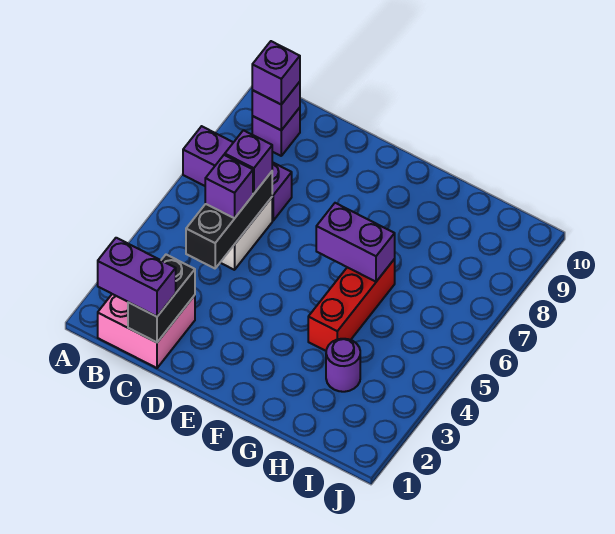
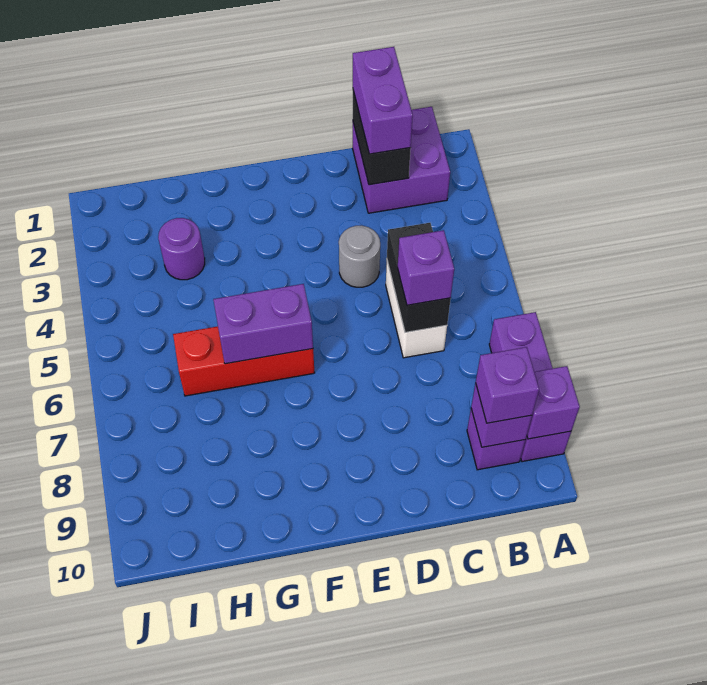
purple brick A7:C7 level 1 -> purple brick A7:A9 level 1
pink brick B1:C2 level 1 -> purple brick B1:C2 level 1
purple brick B1:C1 level 3 -> purple brick C1:C2 level 3
black brick C4:C6 level 2 -> black brick C5:C6 level 2
purple brick C5 level 3 -> purple brick A9 level 2
none -> grey round brick D4 level 1
red brick G4:G6 level 1 -> red brick F6:H6 level 1

